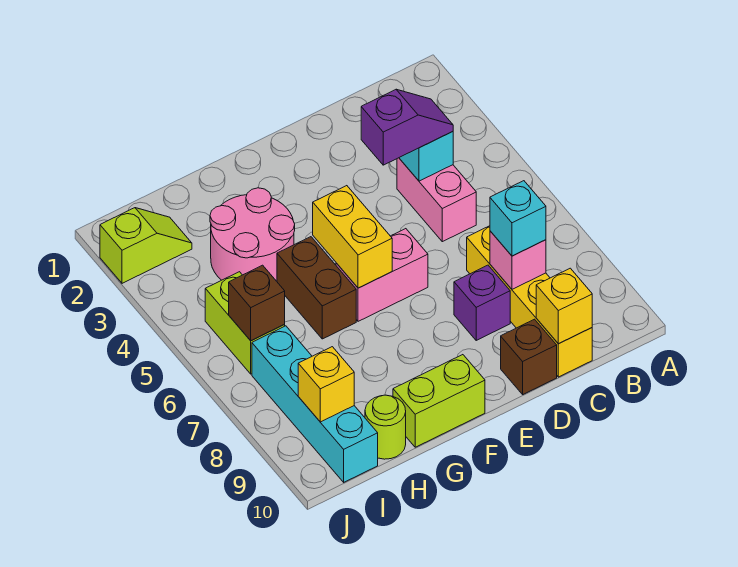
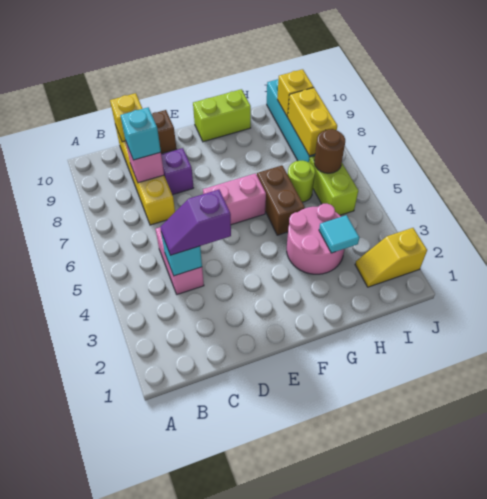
yellow brick F5:F6 level 2 -> yellow brick I7:I8 level 2
none -> cyan tile H3 level 2
lime round brick H10 level 1 -> lime round brick H6 level 1
lime slope I2:J2 level 1 top J -> yellow slope I2:J2 level 1 top J
brown brick I6 level 2 -> brown round brick I6 level 2

